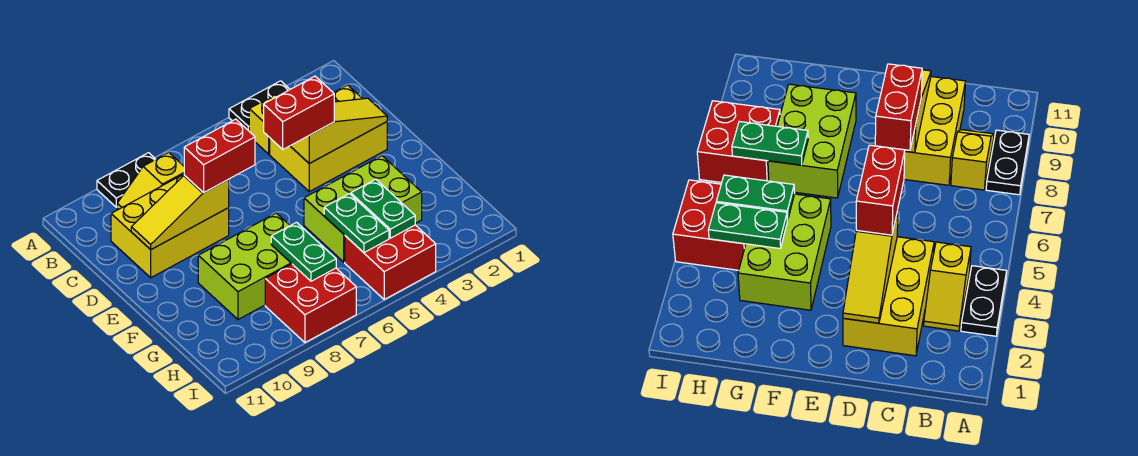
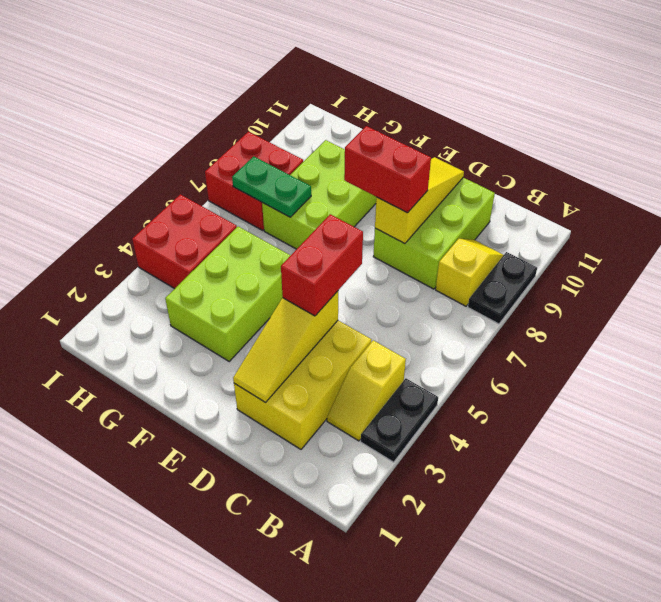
yellow brick C8:D10 level 1 -> lime brick C8:D10 level 1
red brick D7:D8 level 3 -> red brick D8:E8 level 3
green plate G4:H4 level 2 -> none
green plate G5:H5 level 2 -> none

